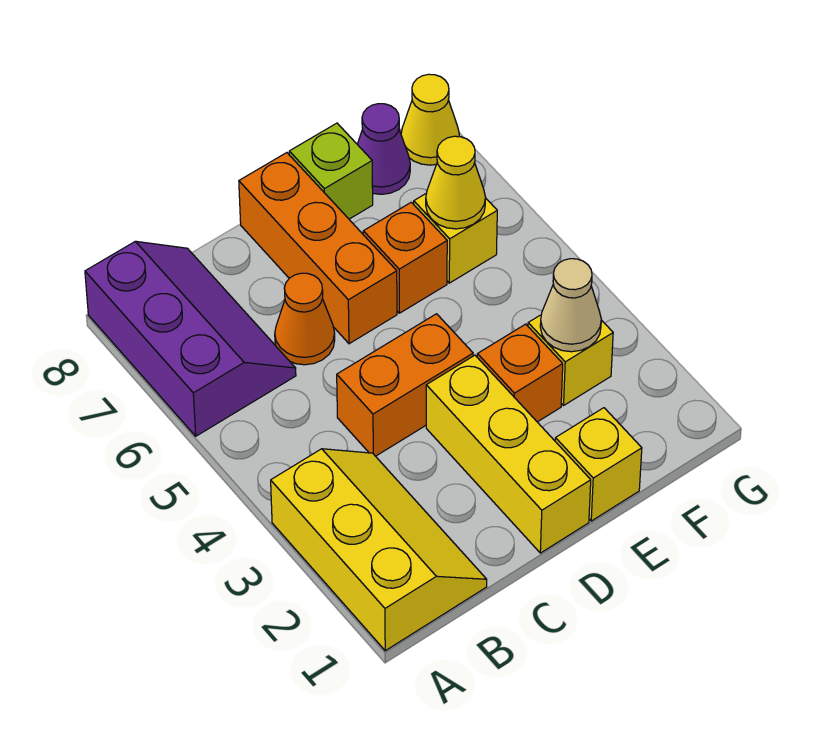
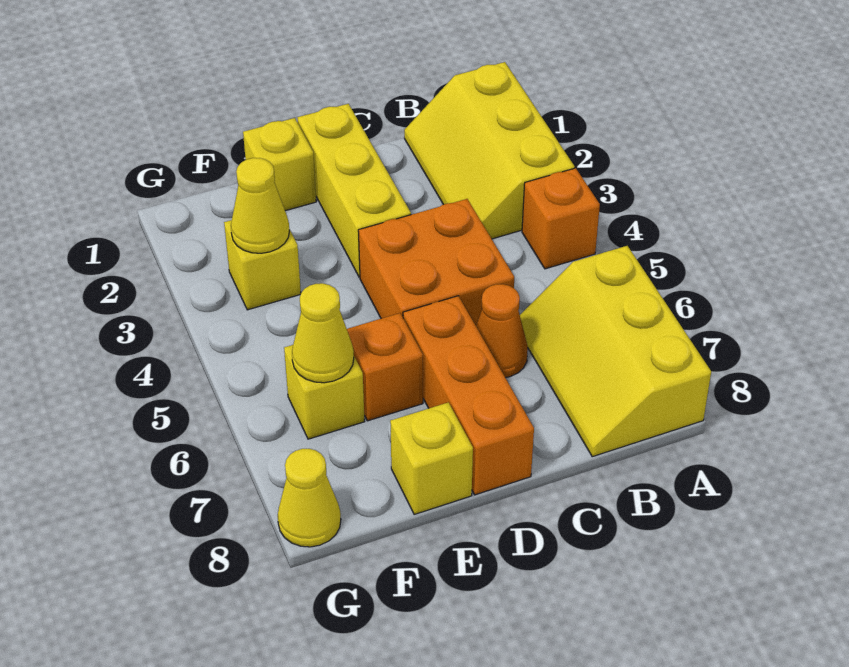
purple slope A6:B8 level 1 top A -> yellow slope A6:B8 level 1 top A
orange brick C4:D4 level 1 -> orange brick C4:D5 level 1
orange brick E3 level 1 -> orange brick A4 level 1
lime brick E8 level 1 -> yellow brick E8 level 1
tan cone F3 level 2 -> yellow cone F3 level 2
purple cone F8 level 1 -> none

